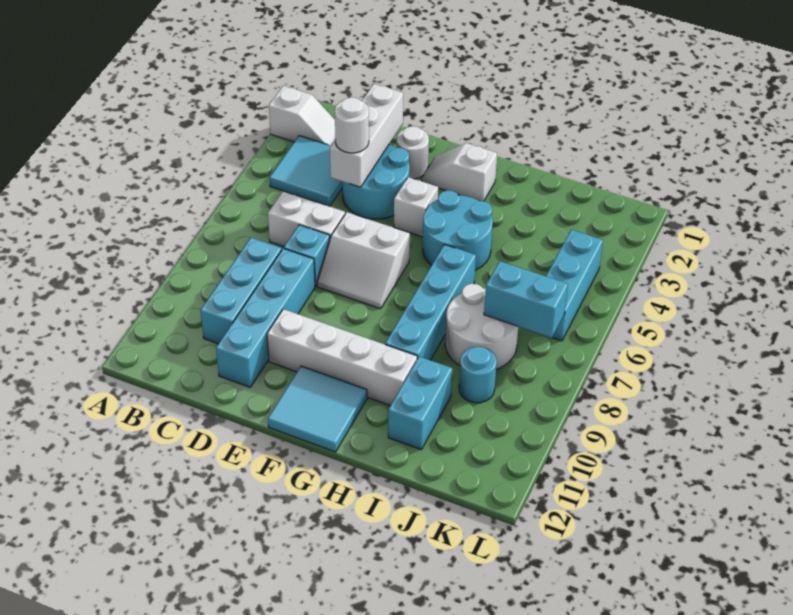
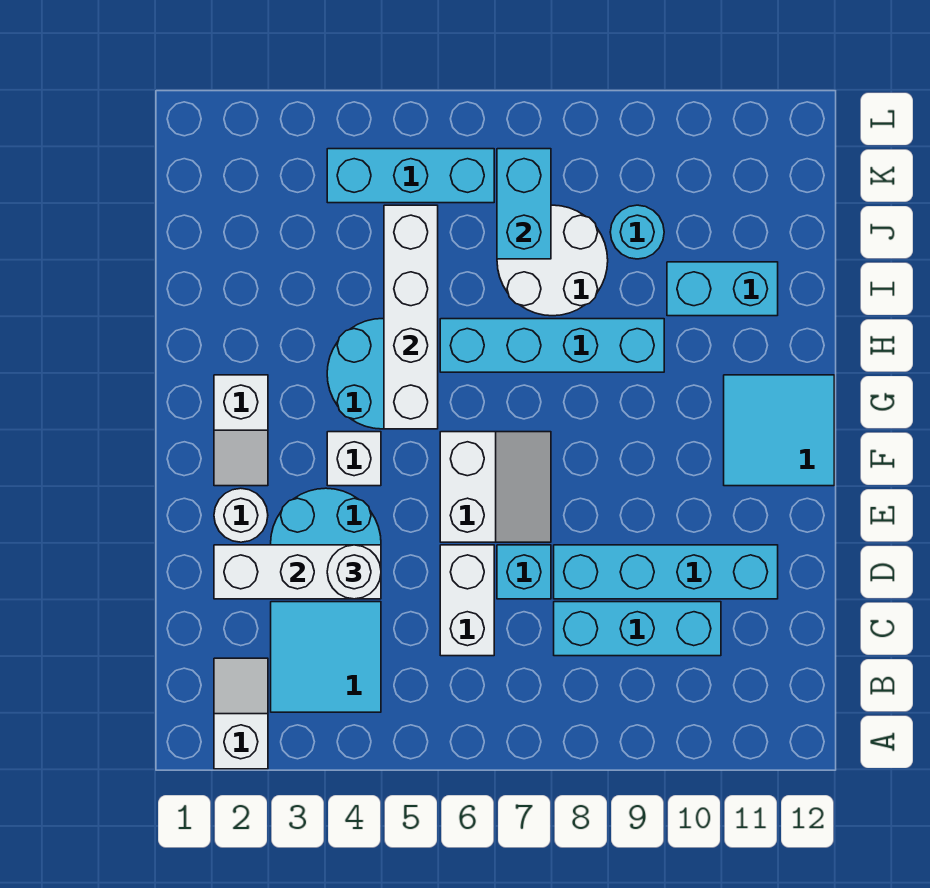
white brick E10:H10 level 1 -> white brick G5:J5 level 2

